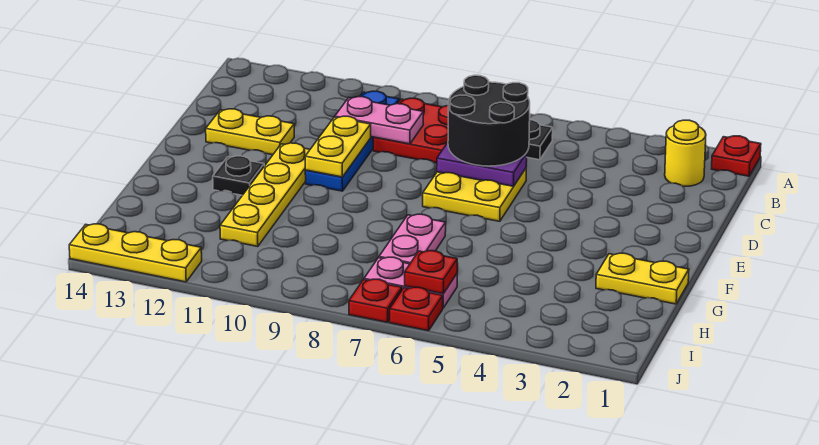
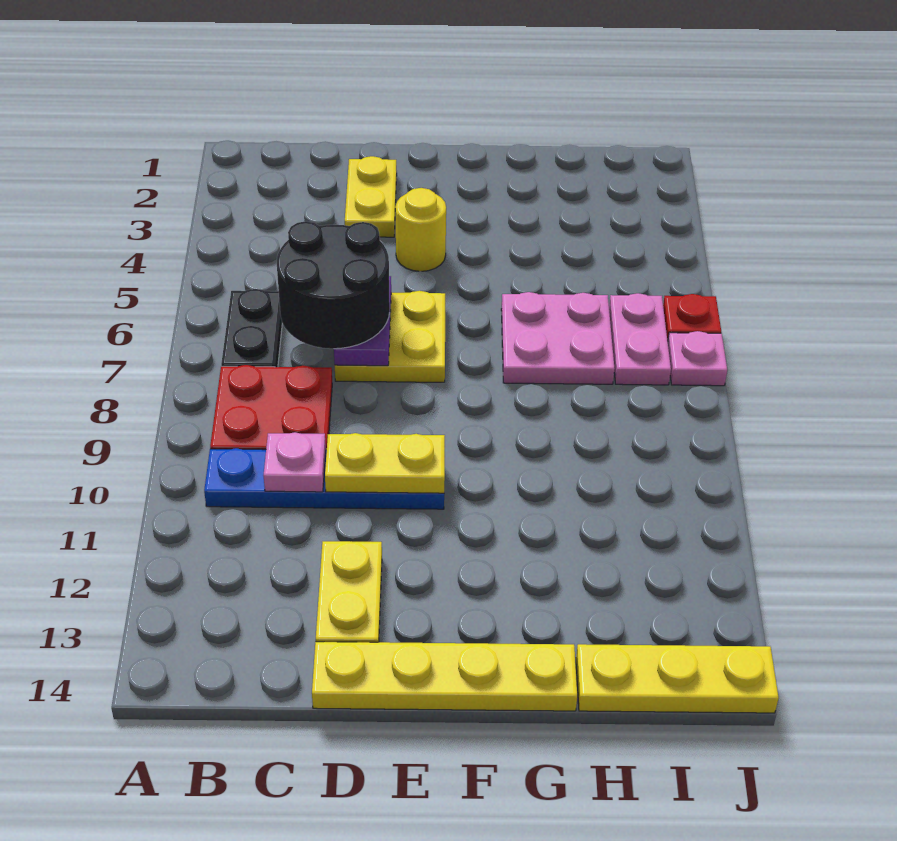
red plate A1 level 1 -> none
yellow round brick B2 level 1 -> yellow round brick E4 level 1
pink plate C9:C10 level 2 -> pink plate C10 level 2
yellow plate E11:H11 level 1 -> yellow plate D14:G14 level 1
black plate F12 level 1 -> none
yellow plate G1:G2 level 1 -> yellow plate D2:D3 level 1
pink plate G7:H7 level 1 -> pink plate G6:H7 level 1
red plate I6 level 2 -> none
red plate J7 level 1 -> pink plate J7 level 1
yellow plate J12:J14 level 1 -> yellow plate H14:J14 level 1

